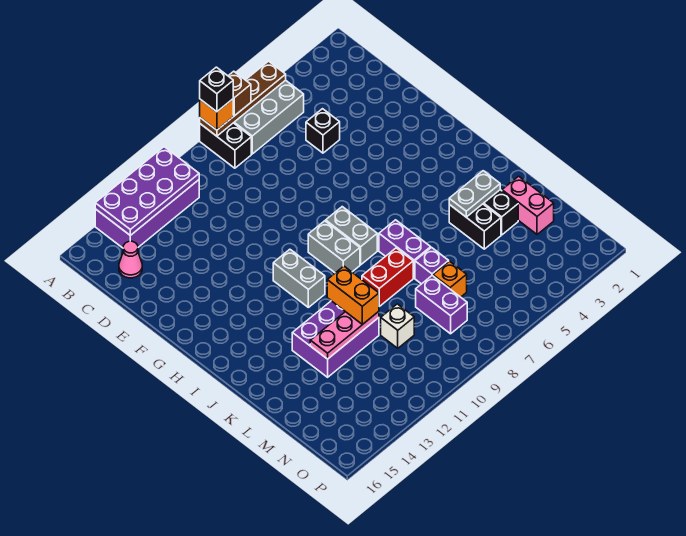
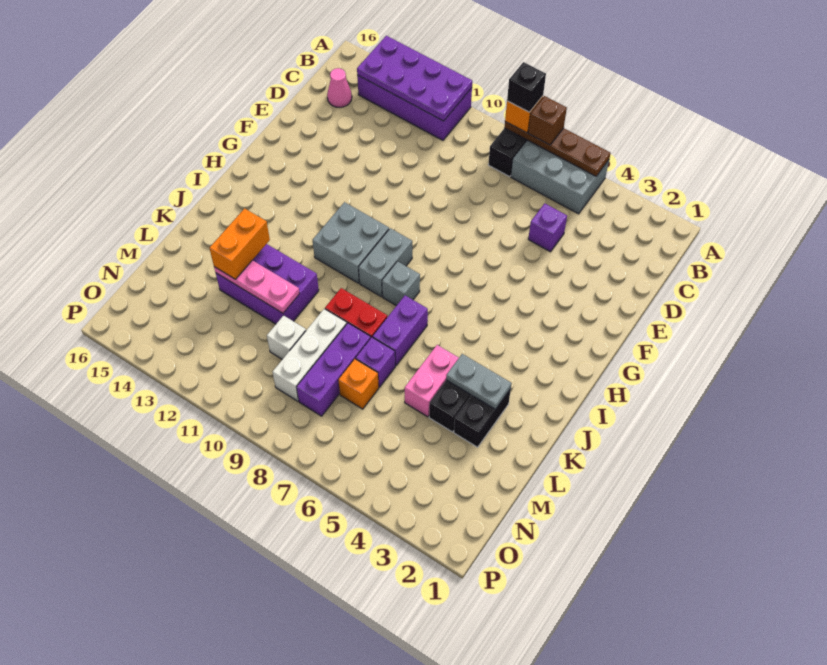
black brick D5 level 1 -> purple brick D5 level 1
grey brick H8:I8 level 1 -> grey brick I8 level 1
grey brick H11:I11 level 1 -> grey brick H10:I11 level 1
orange brick K11:L11 level 3 -> orange brick K13:L13 level 3
pink brick L2:M2 level 1 -> pink brick K5:L5 level 1
none -> white brick L9:N9 level 1
purple brick M8:N8 level 1 -> purple brick L8:N8 level 1

